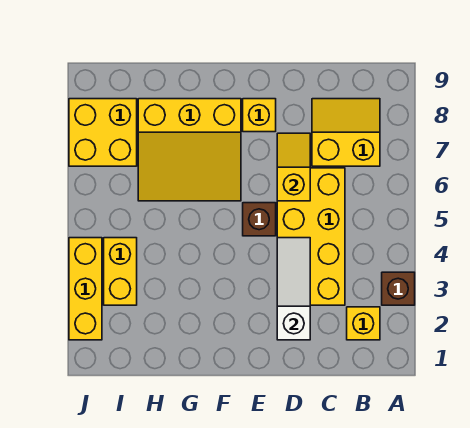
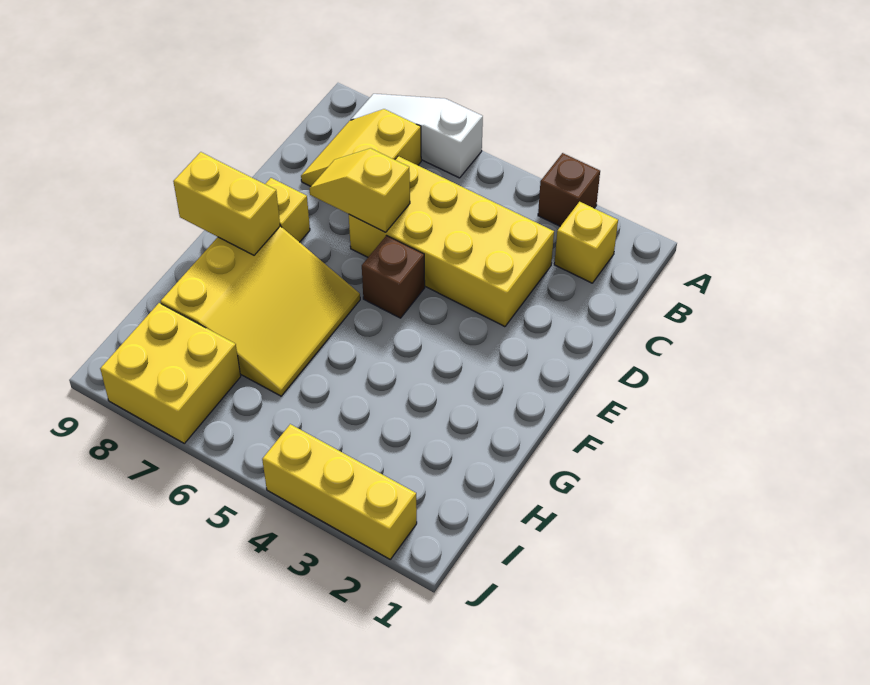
white slope D2:D4 level 2 top 2 -> white slope A6:A8 level 1 top 6
yellow brick I3:I4 level 1 -> yellow brick F8:F9 level 2

